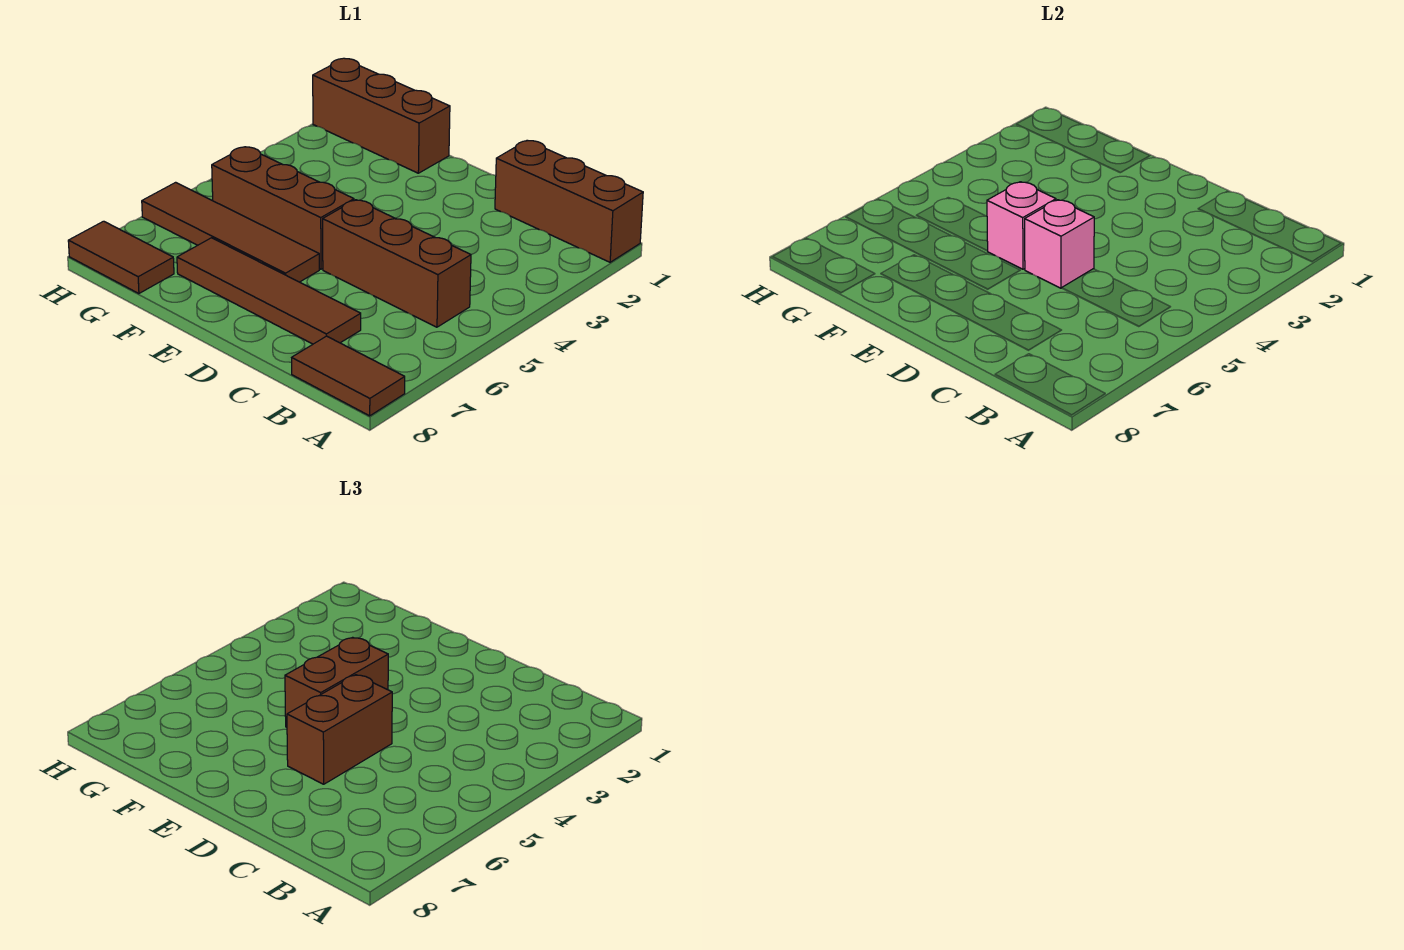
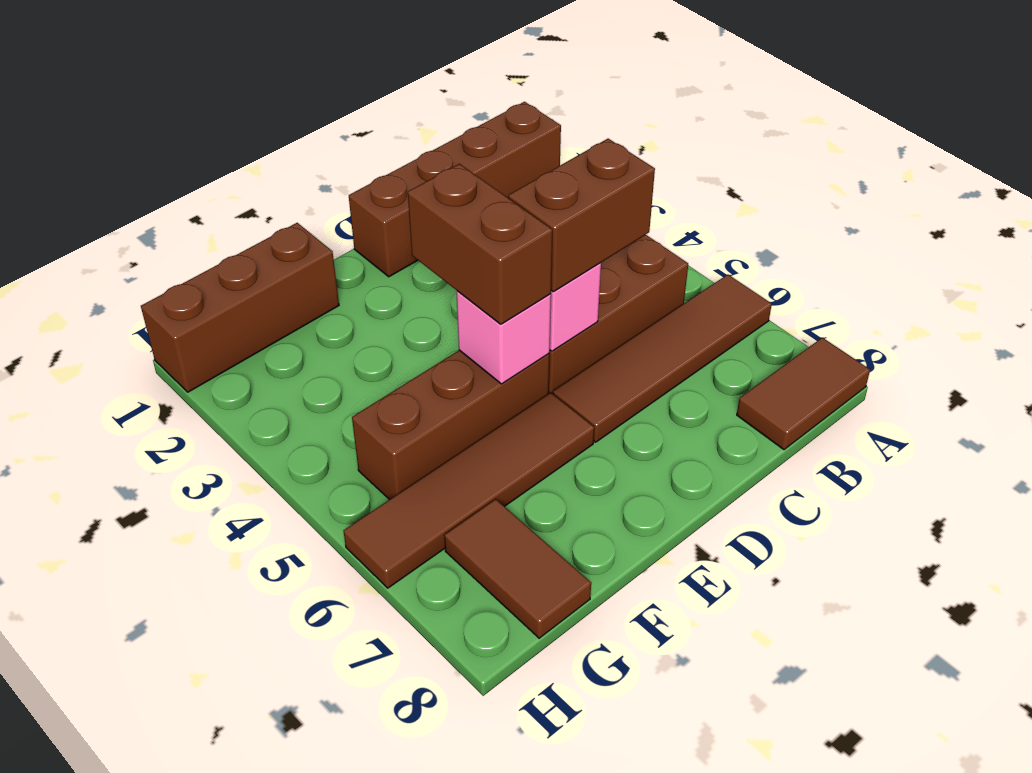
brown brick A1:C1 level 1 -> brown brick A1:D1 level 1
brown tile C7:F7 level 1 -> brown tile A6:D6 level 1
brown brick D5:D6 level 3 -> brown brick C5:D5 level 3
brown tile G8:H8 level 1 -> brown tile G7:G8 level 1

